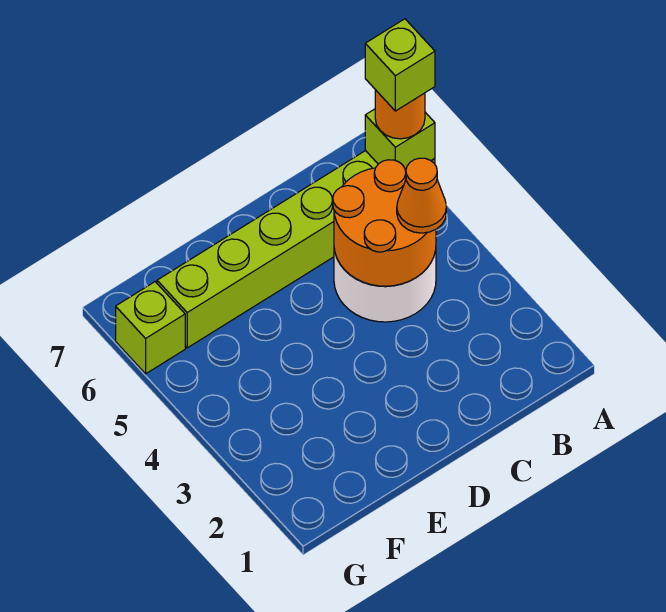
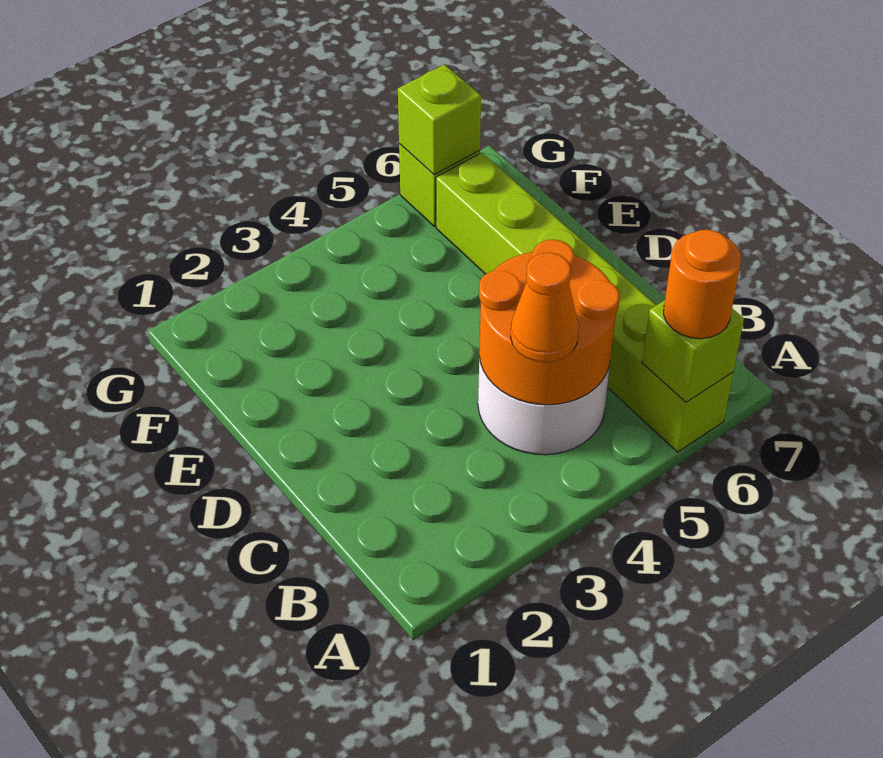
lime brick A6 level 4 -> lime brick G6 level 2

